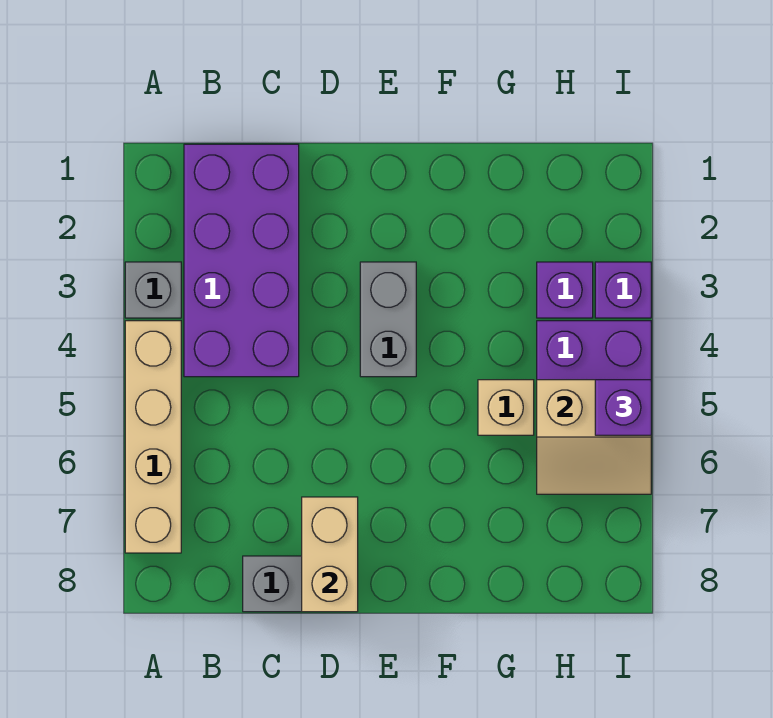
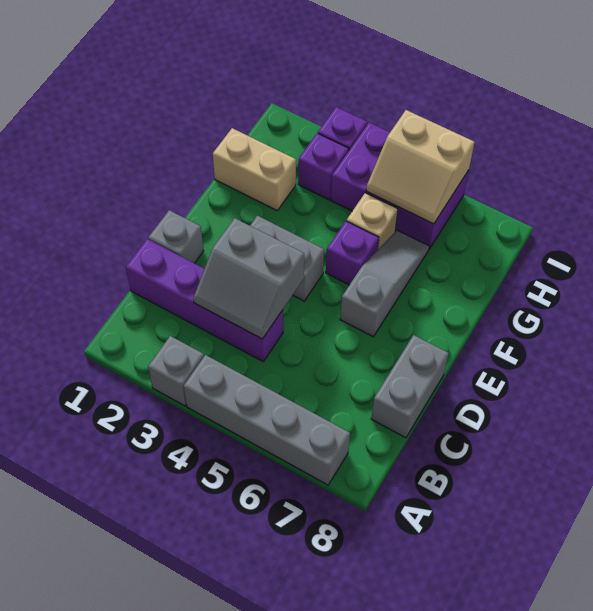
tan brick A4:A7 level 1 -> grey brick A4:A7 level 1
purple brick B1:C4 level 1 -> purple brick C1:C4 level 1
none -> grey slope C3:D4 level 2 top D
none -> grey brick D1 level 1
tan brick D7:D8 level 2 -> tan brick G1:G2 level 1
none -> grey slope E6:G6 level 1 top E
tan slope H5:I6 level 2 top 5 -> tan slope H5:I6 level 2 top I
purple brick I5 level 3 -> purple brick F5 level 1

